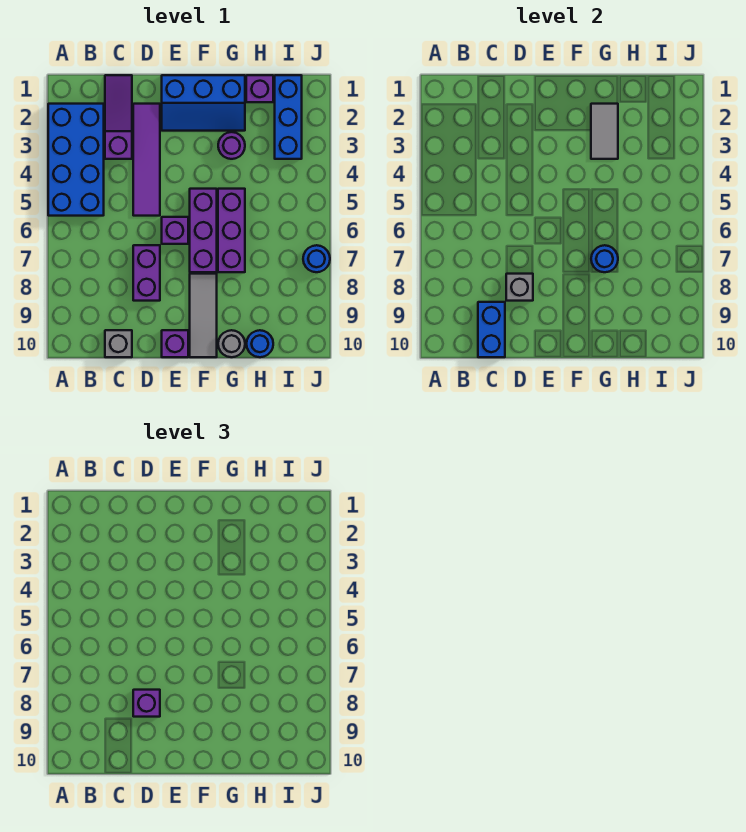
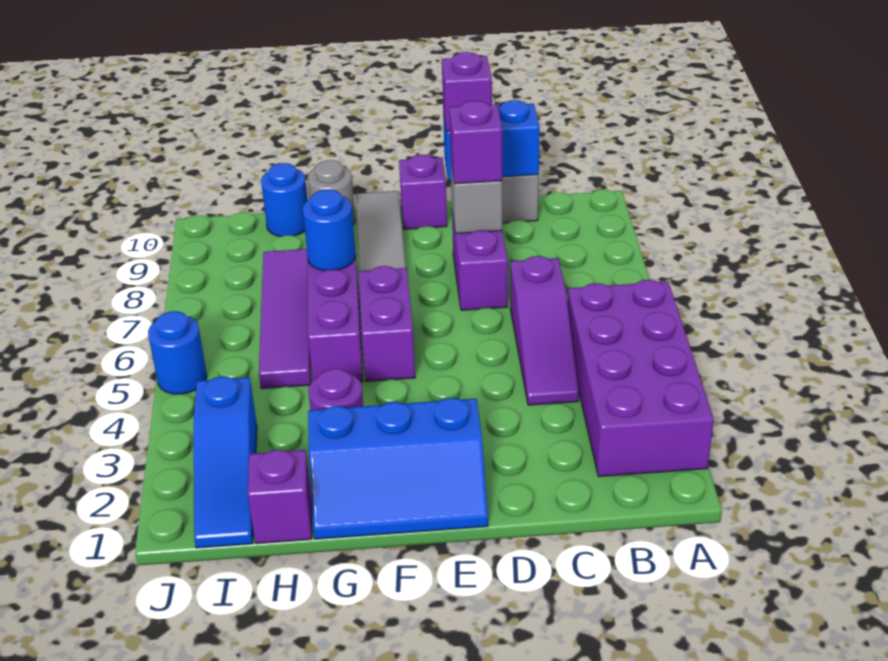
blue brick A2:B5 level 1 -> purple brick A2:B5 level 1
purple slope C1:C3 level 1 top 3 -> purple slope C4:C6 level 1 top 6
blue brick C9:C10 level 2 -> blue brick C10:D10 level 2
purple tile D2:D5 level 1 -> purple tile H5:H8 level 1
blue slope E1:G2 level 1 top 1 -> blue slope E1:G2 level 1 top 2
purple brick E6 level 1 -> purple brick D10 level 3
purple brick F5:F7 level 1 -> purple brick F5:F6 level 1
grey tile G2:G3 level 2 -> none
blue brick I1:I3 level 1 -> blue slope I1:I3 level 1 top 3
blue round brick J7 level 1 -> blue round brick J5 level 1

